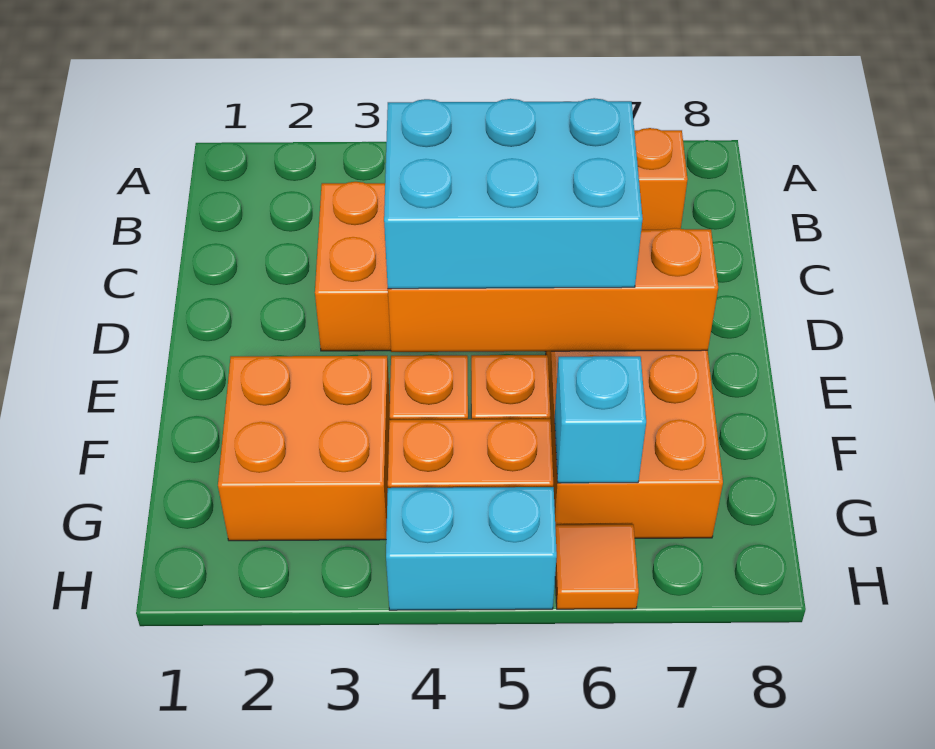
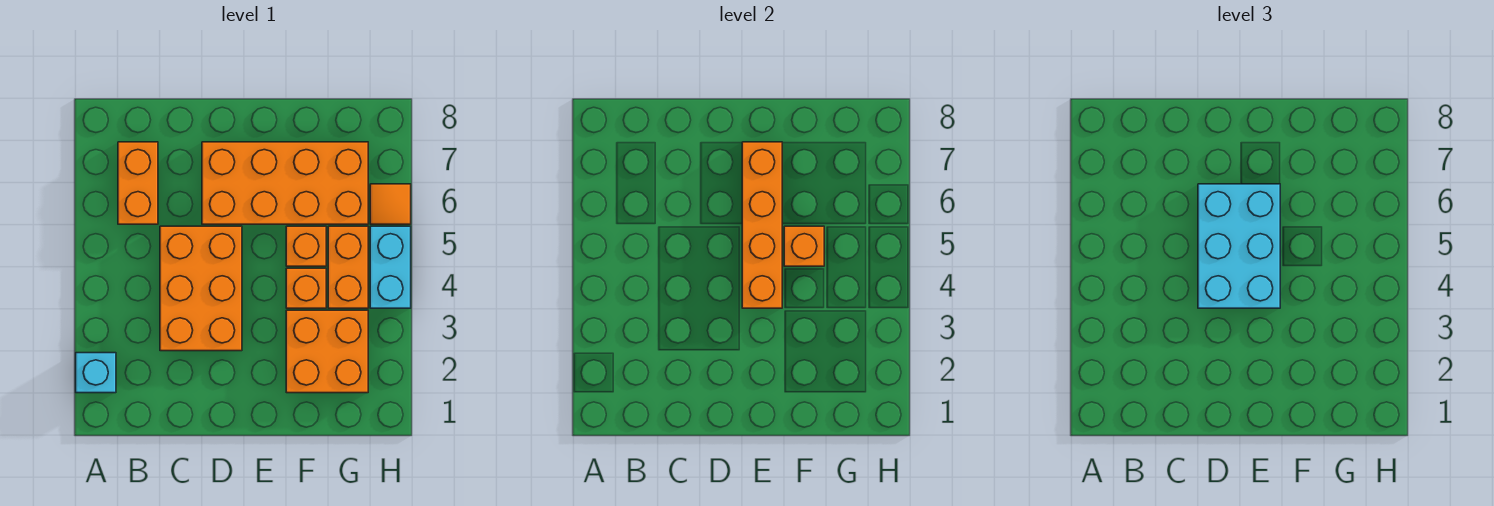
none -> orange brick F5 level 2
cyan brick G6 level 2 -> cyan brick A2 level 1

